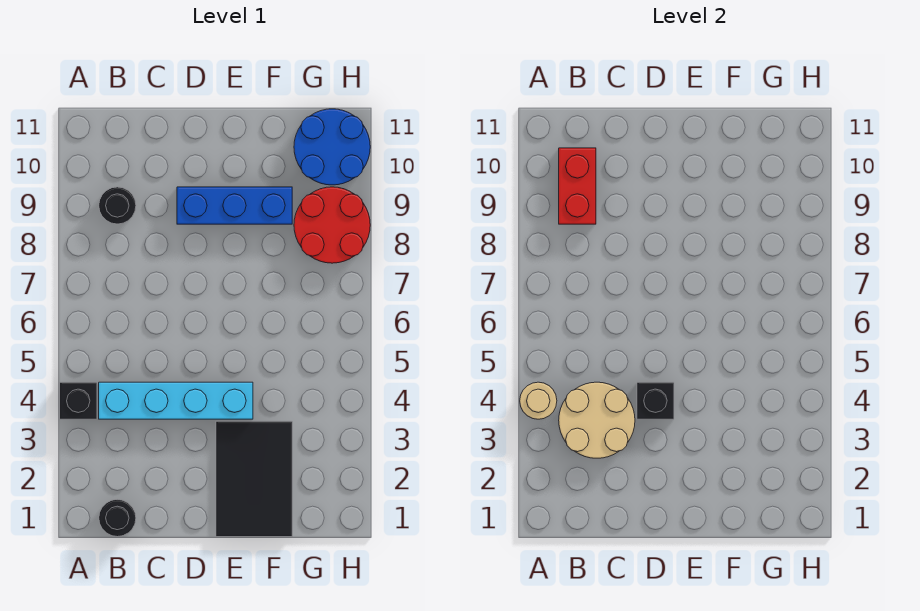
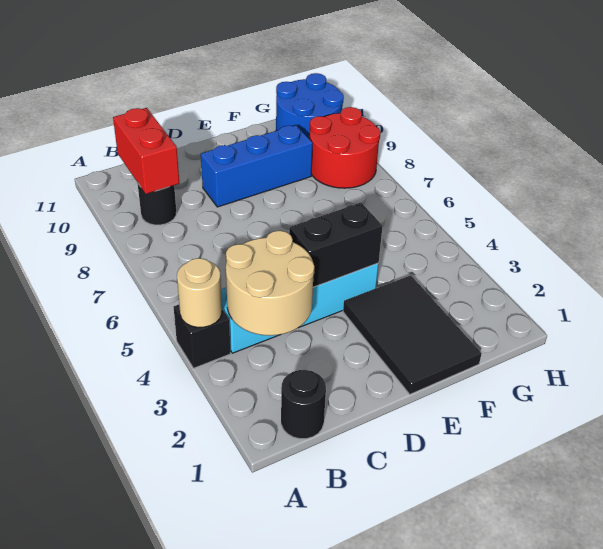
black brick D4 level 2 -> black brick D4:E4 level 2

